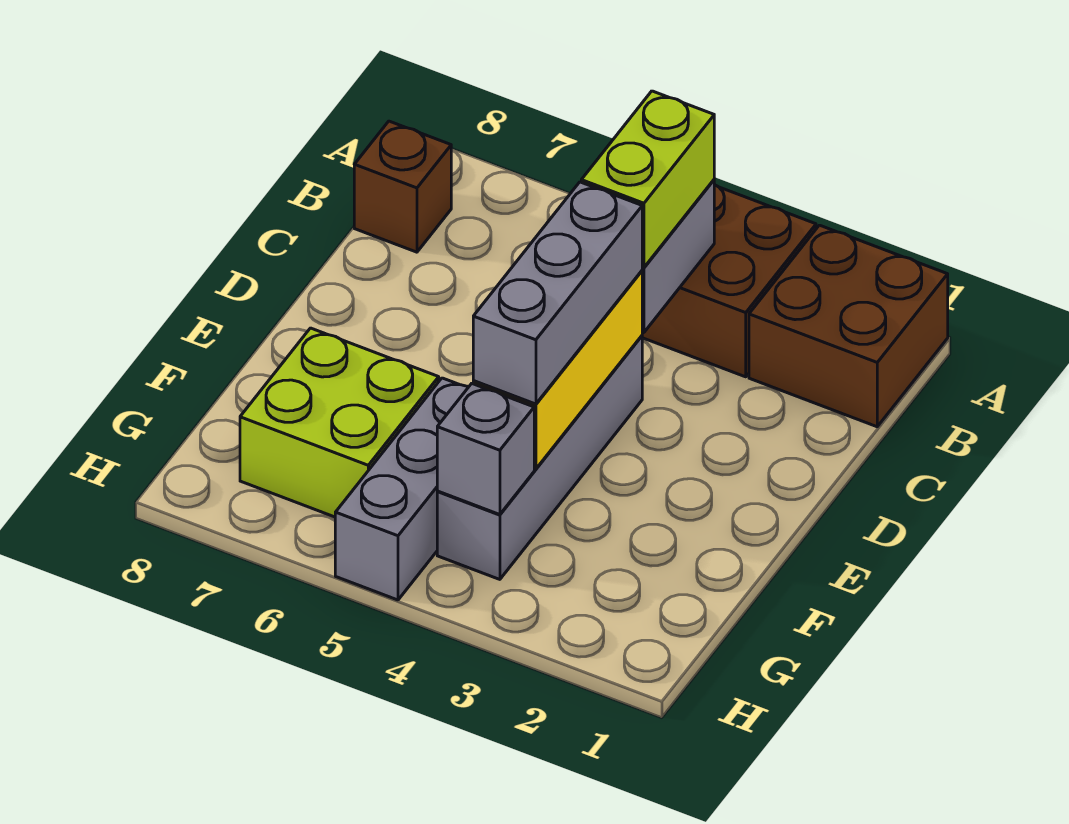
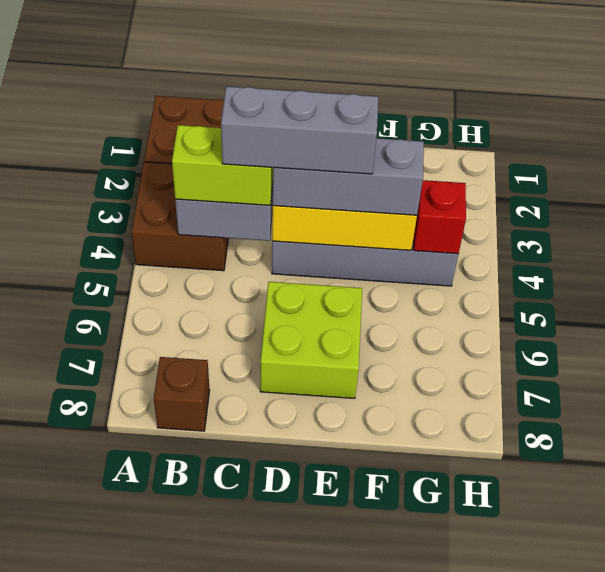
grey brick F5:H5 level 1 -> grey brick C4:E4 level 4
lime brick F6:G7 level 1 -> lime brick D6:E7 level 1
grey brick G4 level 2 -> red brick G4 level 2

